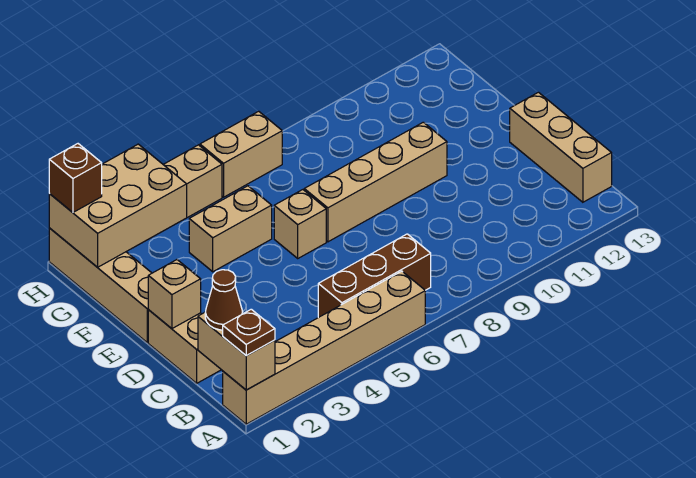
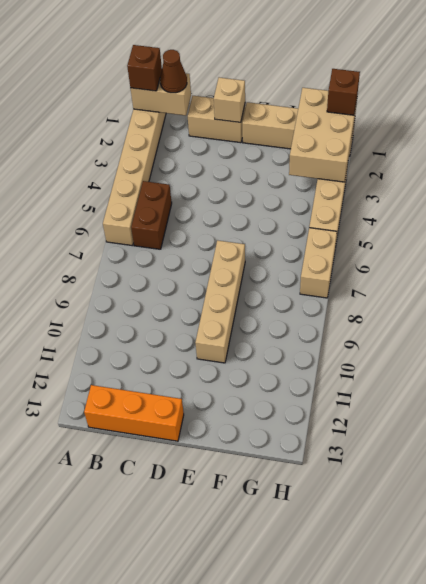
brown plate A1 level 3 -> brown brick A1 level 3
brown brick B5:B7 level 1 -> brown brick B5:B6 level 1
tan brick B13:D13 level 1 -> orange brick B13:D13 level 1
tan brick E6 level 1 -> none
tan brick F4:F5 level 1 -> none

